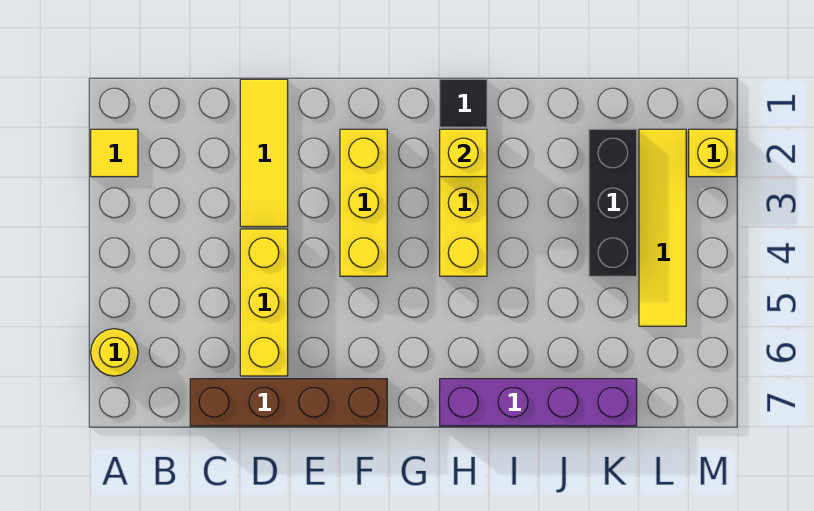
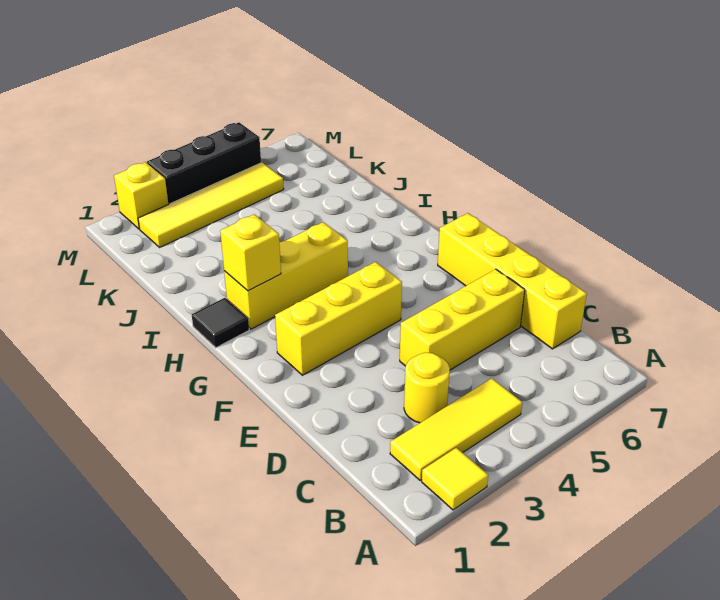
yellow round brick A6 level 1 -> yellow round brick C3 level 1
brown brick C7:F7 level 1 -> yellow brick C7:F7 level 1
yellow tile D1:D3 level 1 -> yellow tile B2:B4 level 1
purple brick H7:K7 level 1 -> none
black brick K2:K4 level 1 -> black brick M3:M5 level 1

